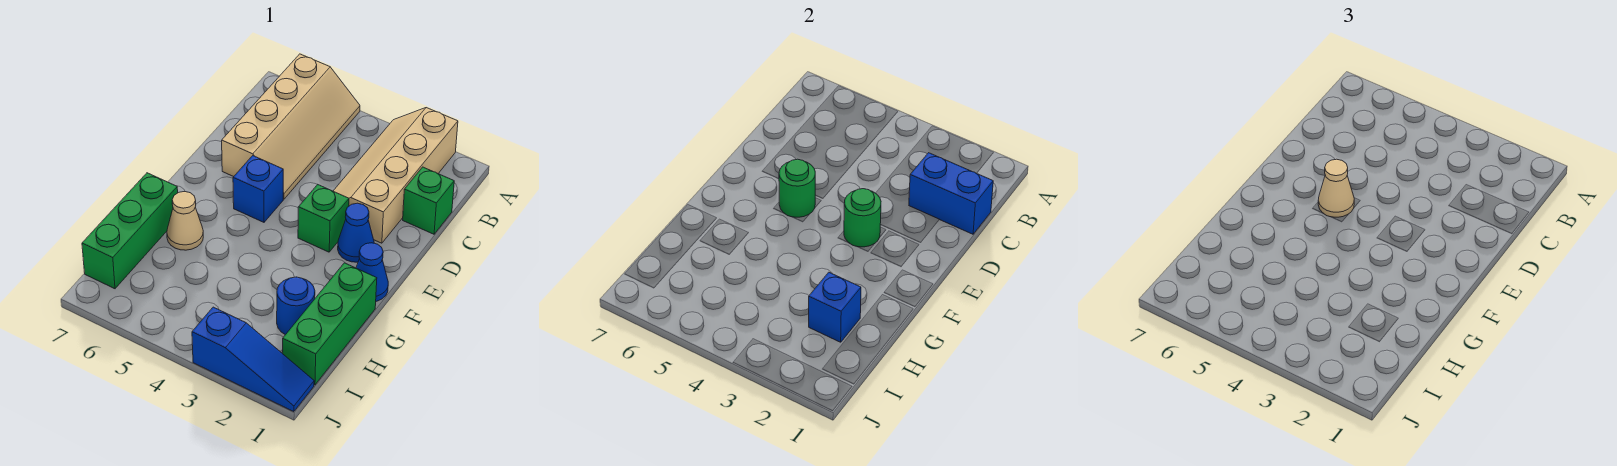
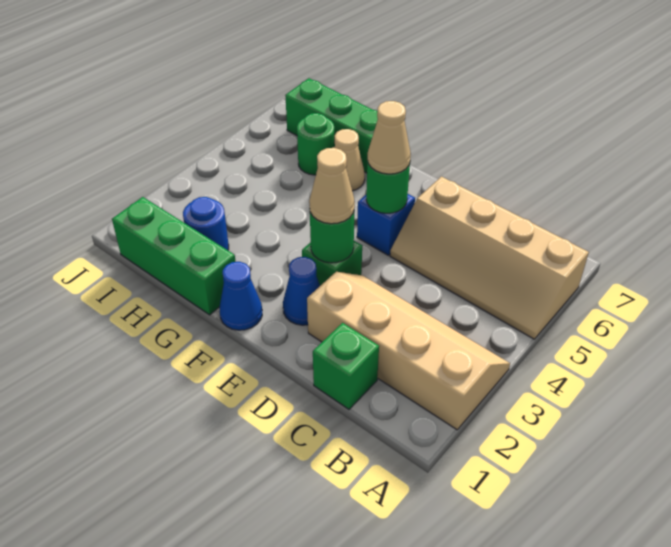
blue brick C1:C2 level 2 -> none
none -> tan cone E3 level 3
blue brick H2 level 2 -> none
none -> green round brick H6 level 1
blue slope J1:J3 level 1 top 3 -> none

